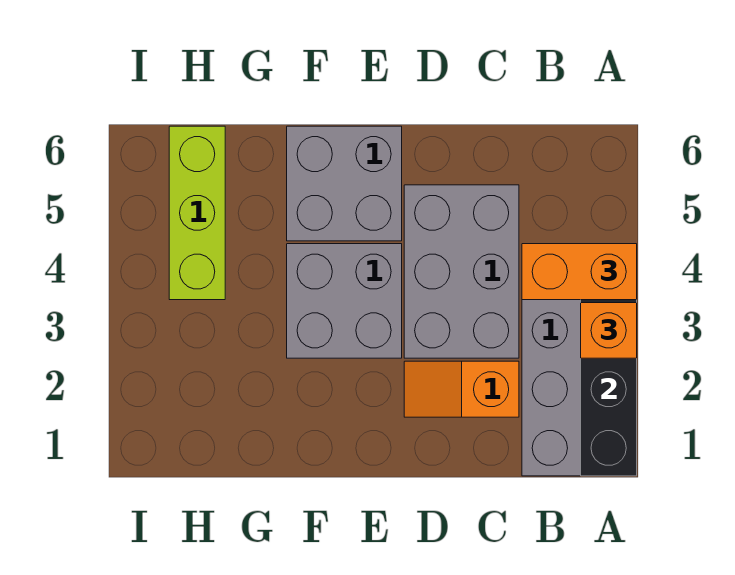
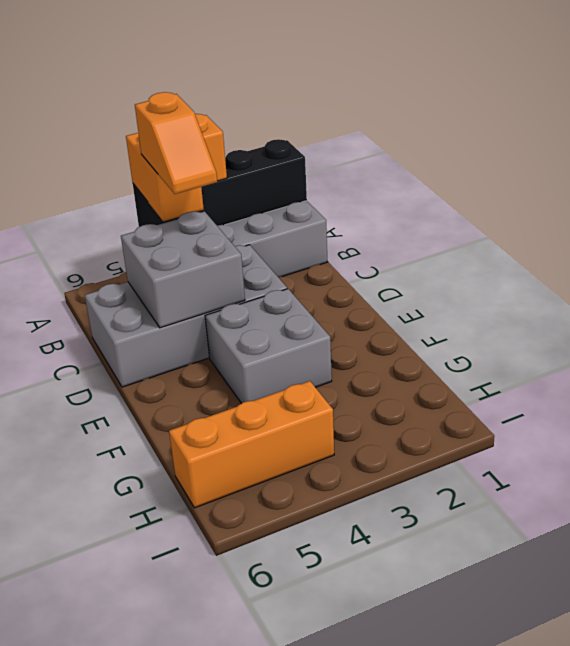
orange slope C2:D2 level 1 top C -> orange slope B4:C4 level 4 top B
grey brick C3:D5 level 1 -> grey brick C3:D6 level 1
grey brick E5:F6 level 1 -> grey brick C4:D5 level 2
lime brick H4:H6 level 1 -> orange brick H4:H6 level 1

